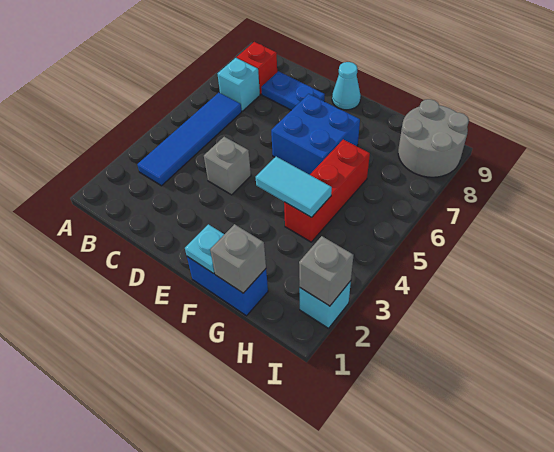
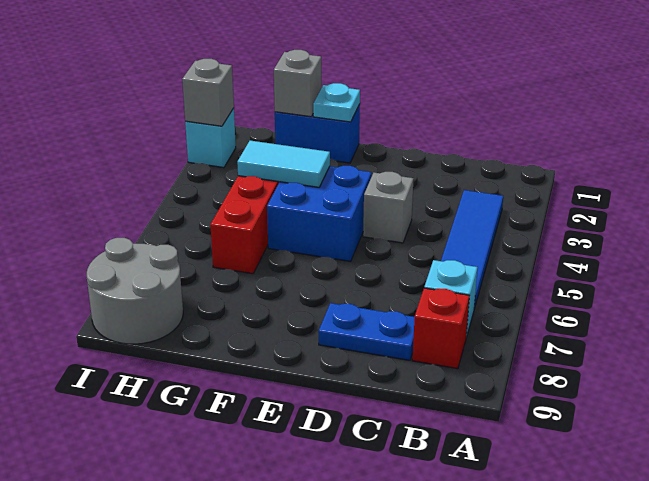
blue brick E6:F7 level 1 -> blue brick E4:F5 level 1
cyan cone E9 level 1 -> none

